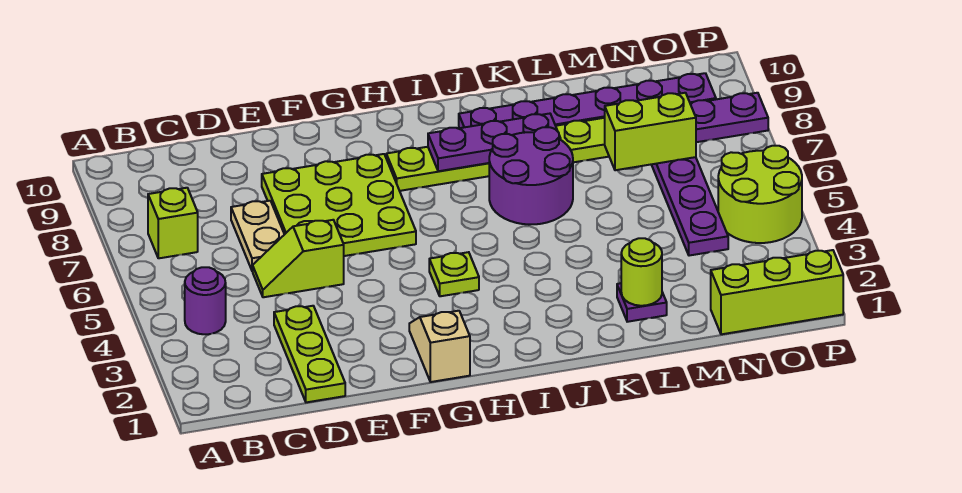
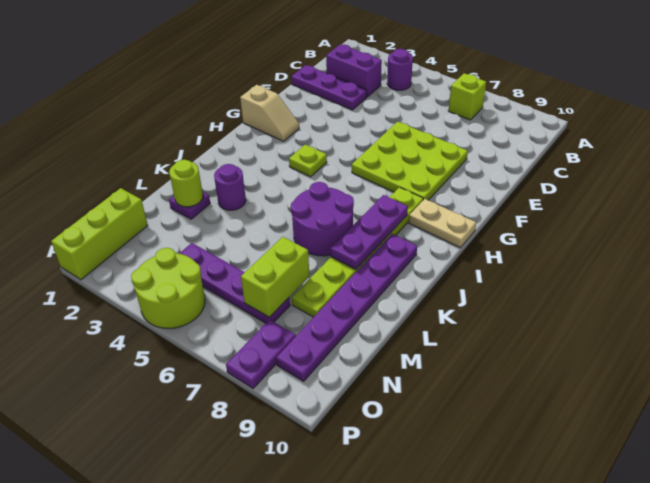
none -> purple brick C2:C3 level 1
lime plate D1:D3 level 1 -> purple plate D1:D3 level 1
lime slope D5:E5 level 1 top E -> none
tan plate D6:D7 level 1 -> tan plate H9:H10 level 1
none -> purple round brick K3 level 1

